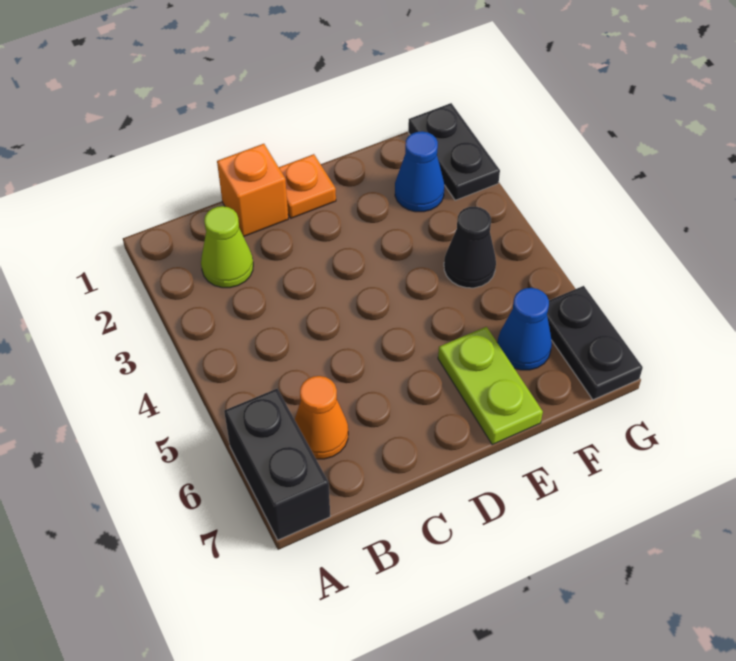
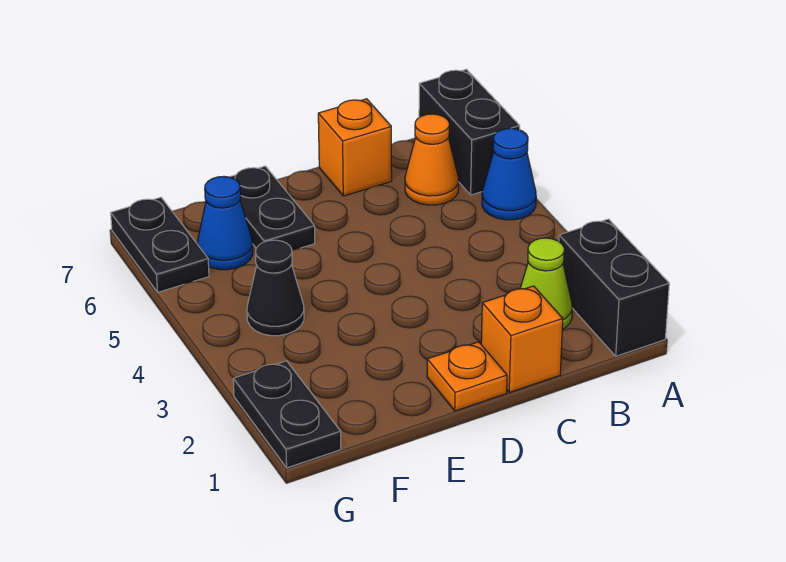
none -> black brick A1:A2 level 1
none -> orange brick C7 level 1
lime plate E6:E7 level 1 -> black plate E6:E7 level 1
blue cone F2 level 1 -> blue cone A5 level 1

